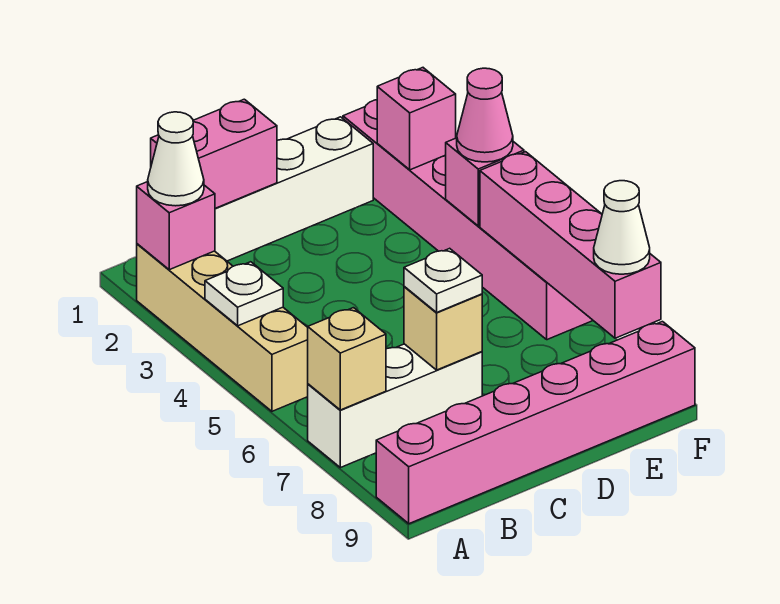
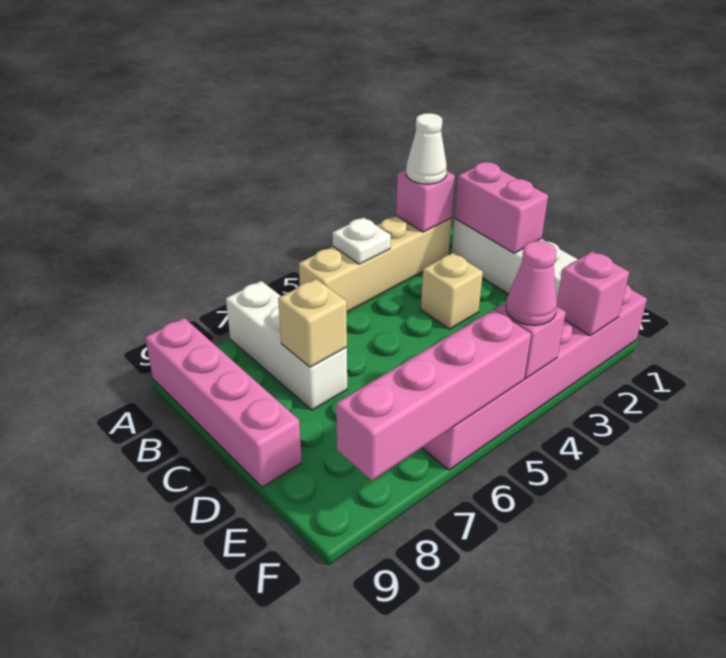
tan brick A7 level 2 -> tan brick C3 level 1
pink brick A9:F9 level 1 -> pink brick A9:D9 level 1
white plate C7 level 3 -> none
white cone F8 level 3 -> none

